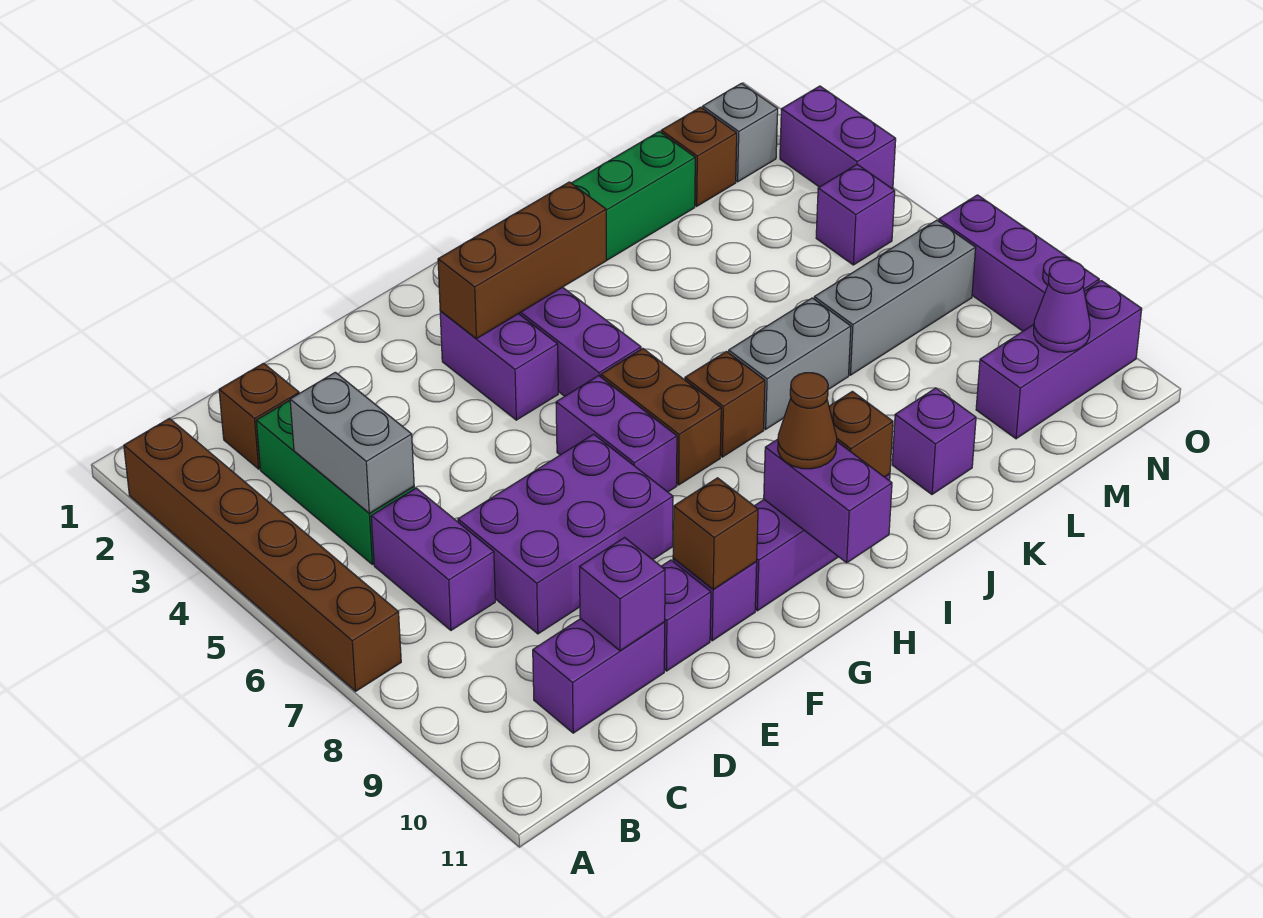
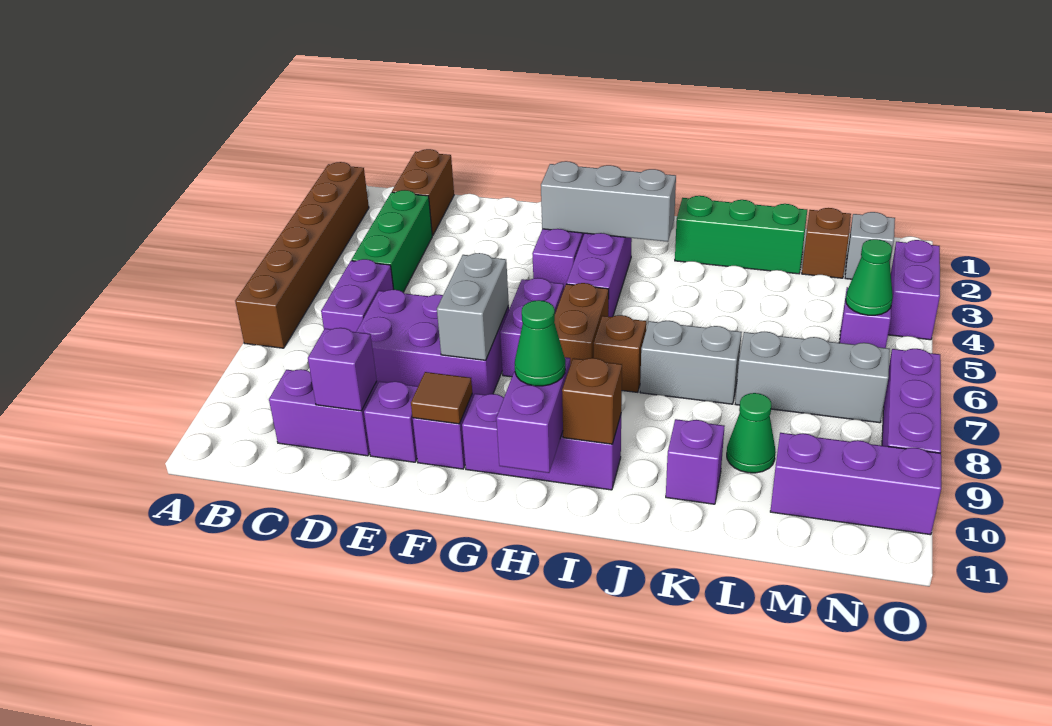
brown brick C2 level 1 -> brown brick C1:C2 level 1
grey brick C4:C5 level 2 -> grey brick F7:F8 level 2
brown brick F10 level 2 -> brown tile F10 level 2
brown brick G3:I3 level 2 -> grey brick G3:I3 level 2
brown cone H10 level 3 -> green cone H10 level 3
none -> green cone L9 level 1
none -> green cone N5 level 2
purple cone N10 level 2 -> none

